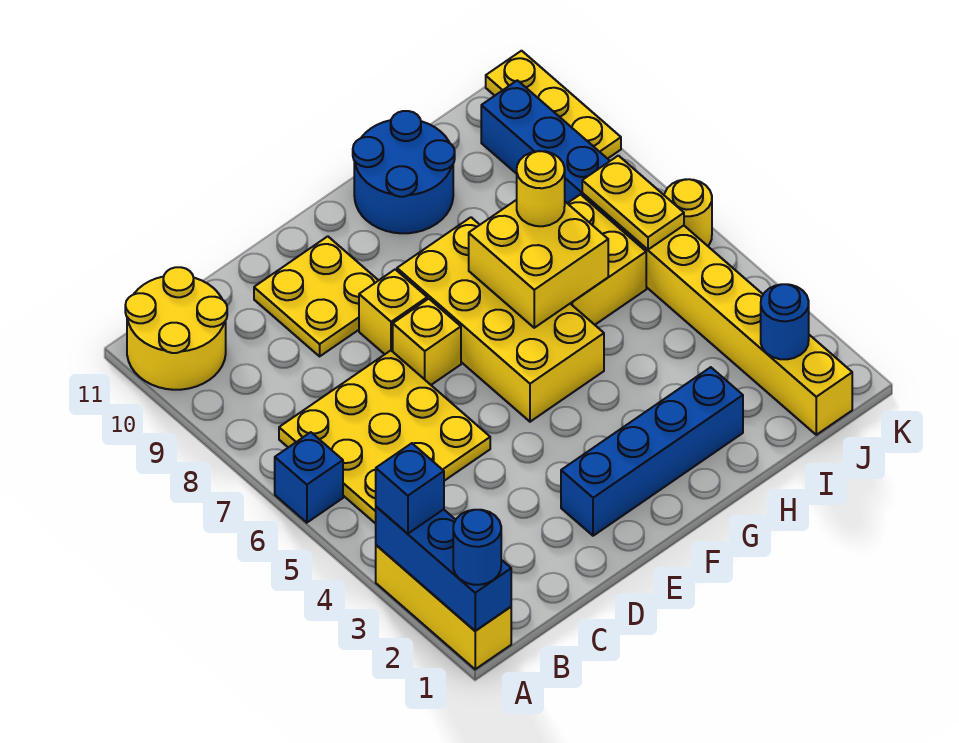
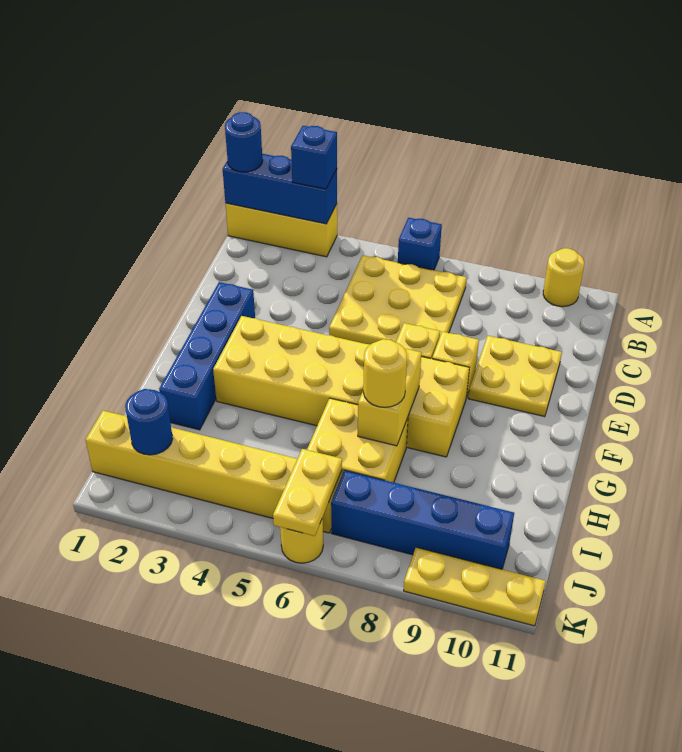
yellow round brick A10:B11 level 1 -> yellow round brick A10 level 1
yellow brick F5:G8 level 1 -> yellow brick F3:G8 level 1
yellow brick G6:H7 level 2 -> yellow brick G7:H7 level 2
blue round brick G10:H11 level 1 -> none
yellow plate J6:J7 level 2 -> yellow plate J6:K6 level 2

